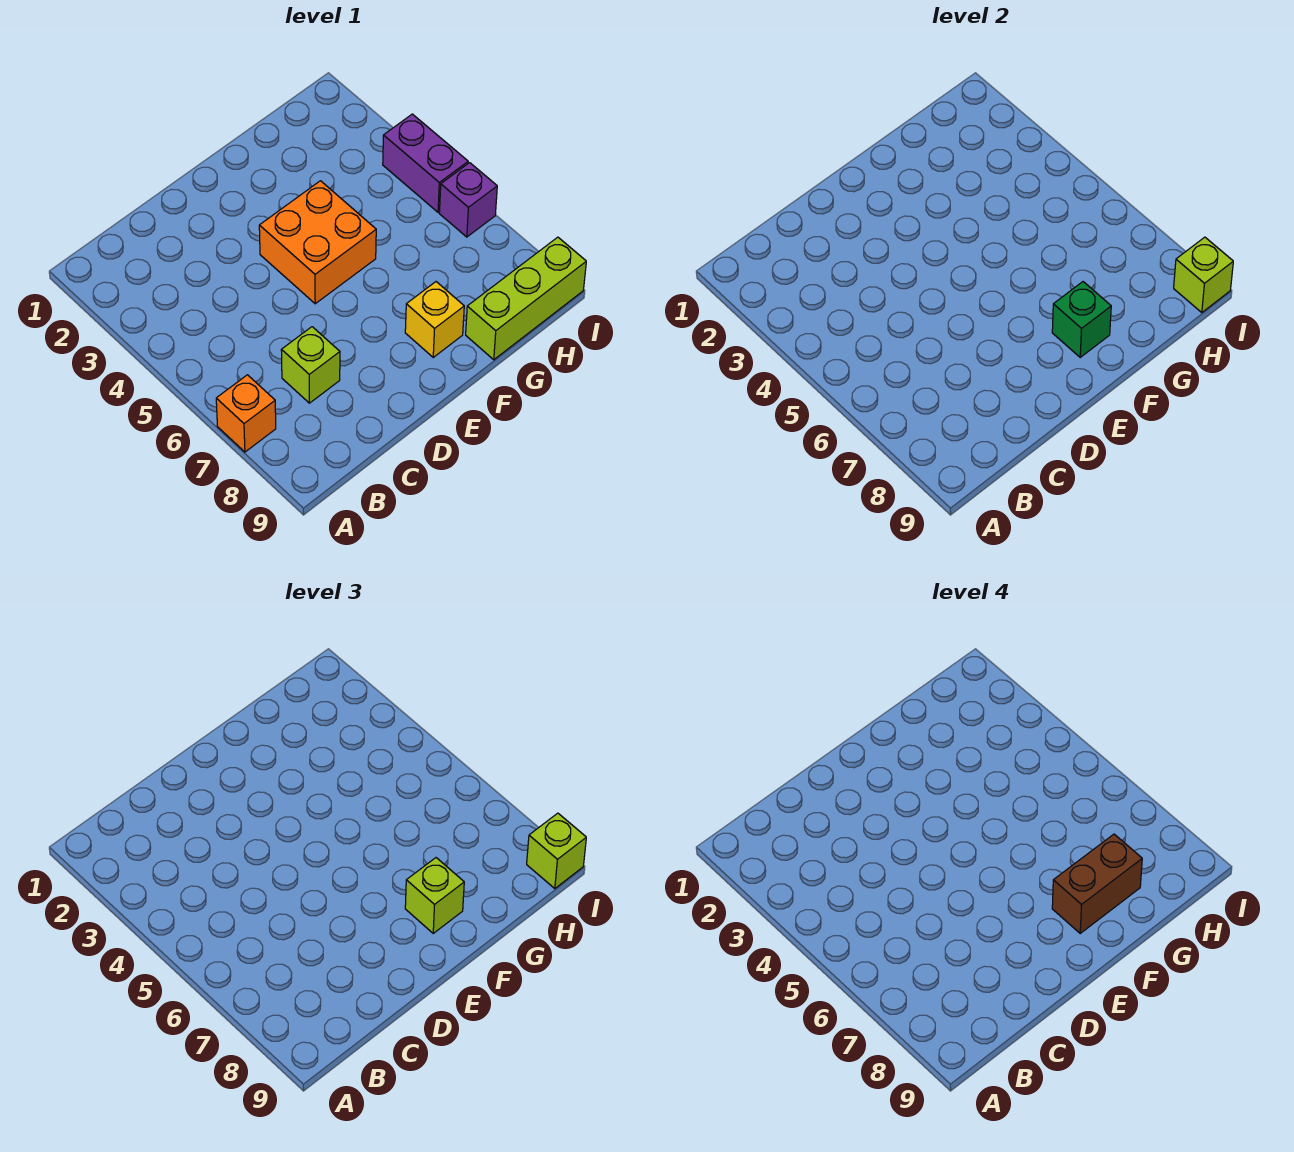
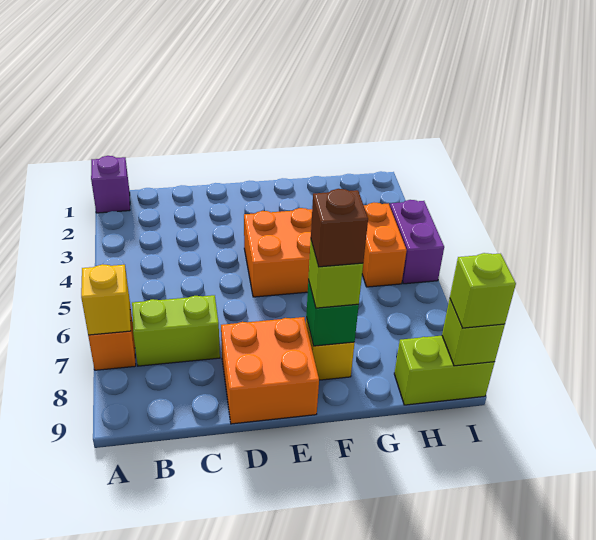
none -> yellow brick A7 level 2
lime brick C7 level 1 -> lime brick B7:C7 level 1
none -> orange brick D8:E9 level 1
brown brick F8:G8 level 4 -> brown brick F8 level 4
lime brick G9:I9 level 1 -> lime brick H9:I9 level 1
none -> orange brick H4:H5 level 1
purple brick I6 level 1 -> purple brick A1 level 1

